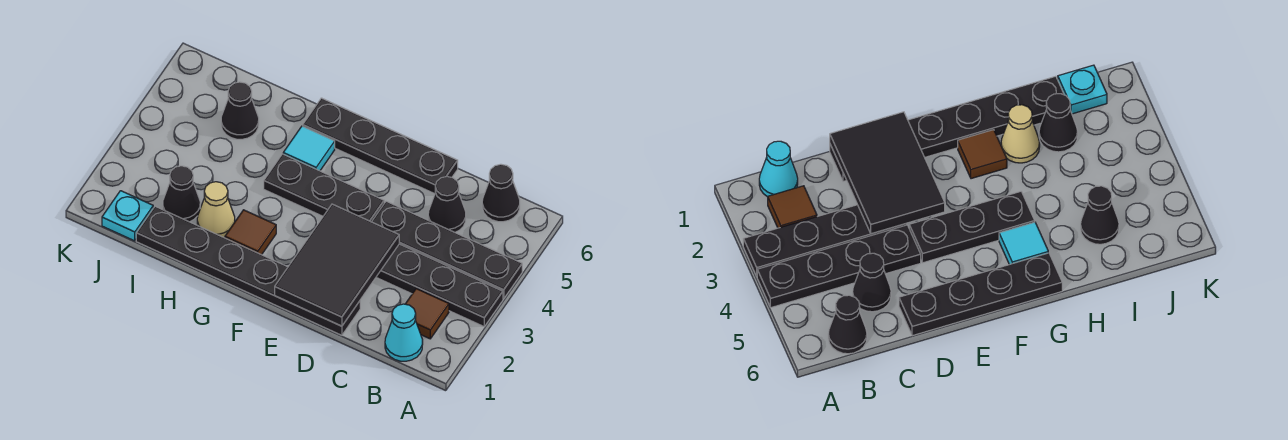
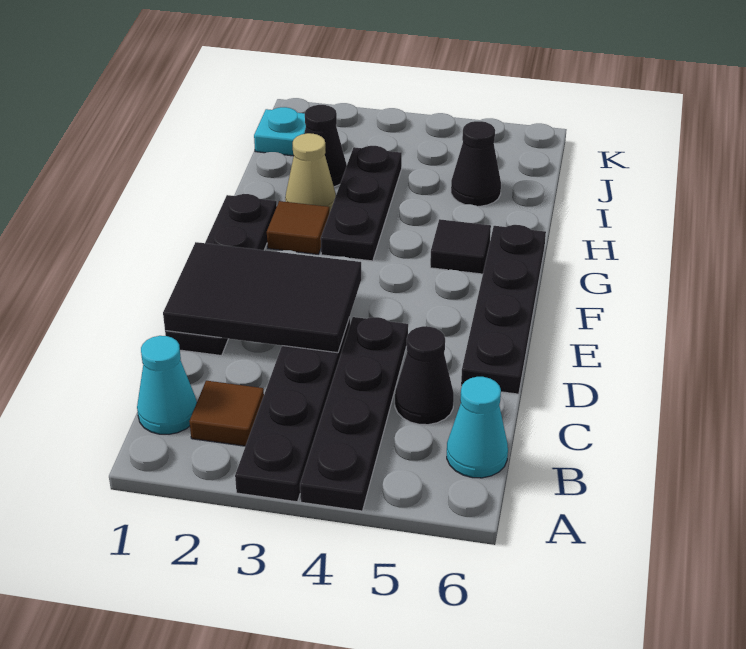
black cone B6 level 1 -> cyan cone B6 level 1
black plate D1:I1 level 1 -> black plate D1:G1 level 1
black plate E4:G4 level 1 -> black plate G3:I3 level 1
cyan tile G5 level 1 -> black tile G5 level 1

